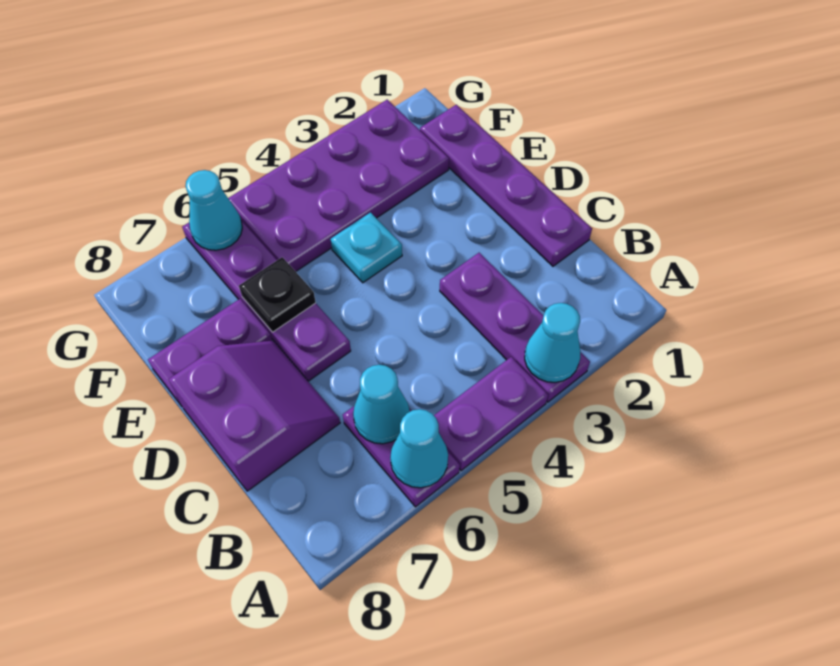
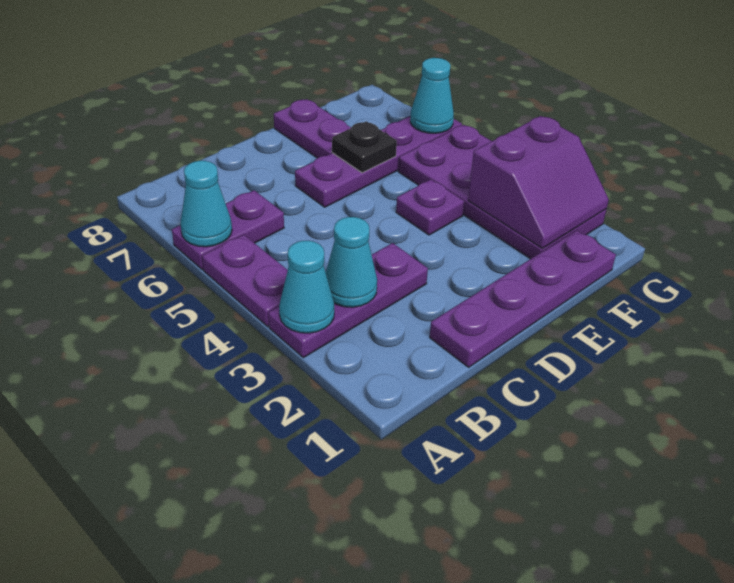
cyan cone B6 level 2 -> cyan cone B3 level 2
purple slope C7:D8 level 1 top 8 -> purple slope F2:G3 level 2 top 3
cyan plate E4 level 1 -> purple plate E4 level 1

